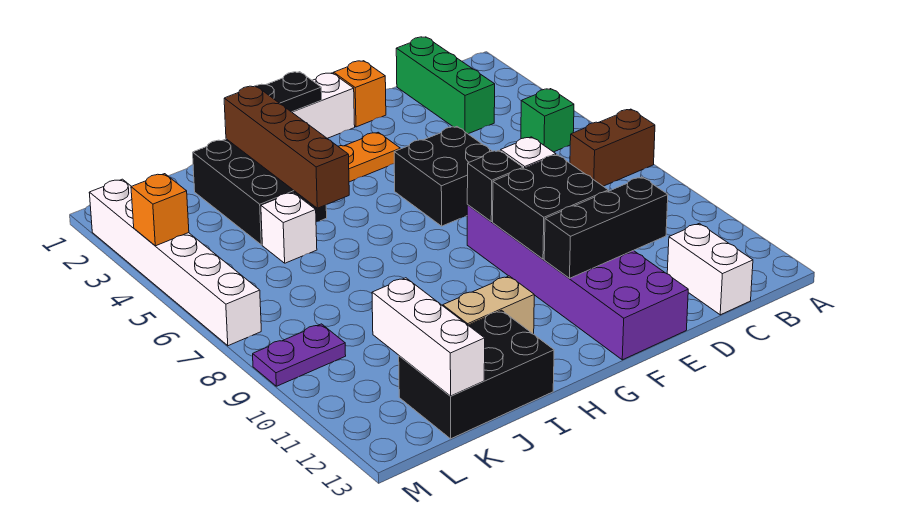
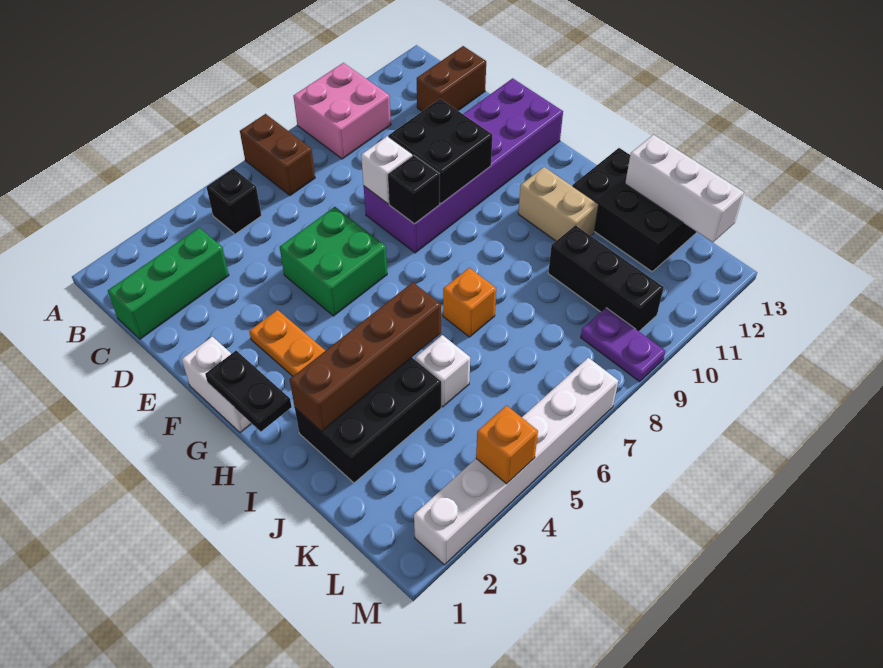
none -> pink brick A9:B10 level 1
green brick B5 level 1 -> black brick B5 level 1
white brick C12:C13 level 1 -> brown brick C12:C13 level 1
black brick D11:F11 level 2 -> black brick J10:L10 level 1
orange brick E1 level 1 -> orange brick I7 level 1
black brick E5:F6 level 1 -> green brick E5:F6 level 1
white brick K11:K13 level 2 -> white brick J13:L13 level 2

